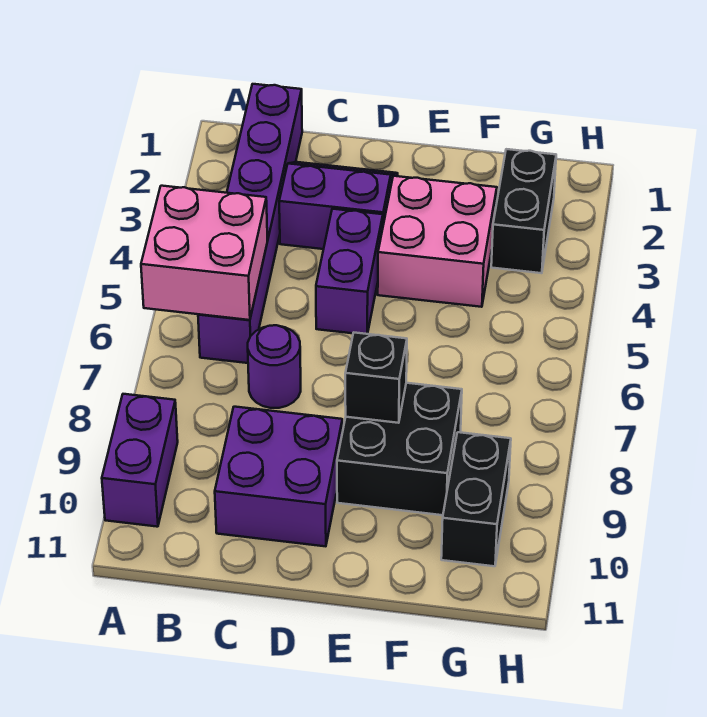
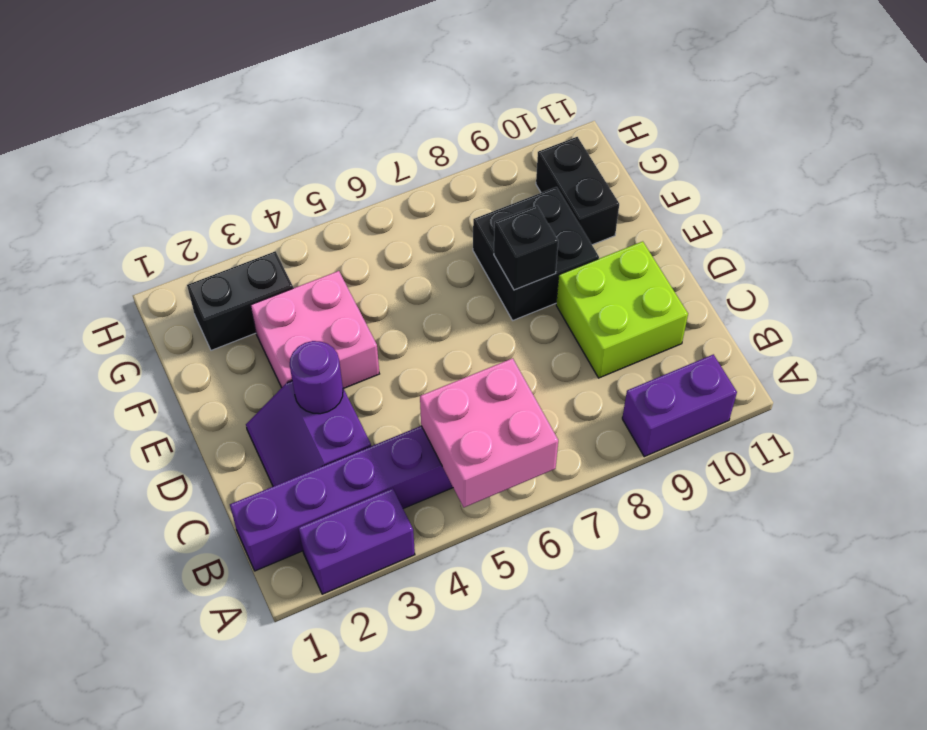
purple round brick C7 level 1 -> purple round brick D3 level 2
purple brick C9:D10 level 1 -> lime brick C9:D10 level 1
purple brick D4:D5 level 1 -> purple brick A2:A3 level 1
black brick G9:G10 level 1 -> black brick F10:G10 level 1

